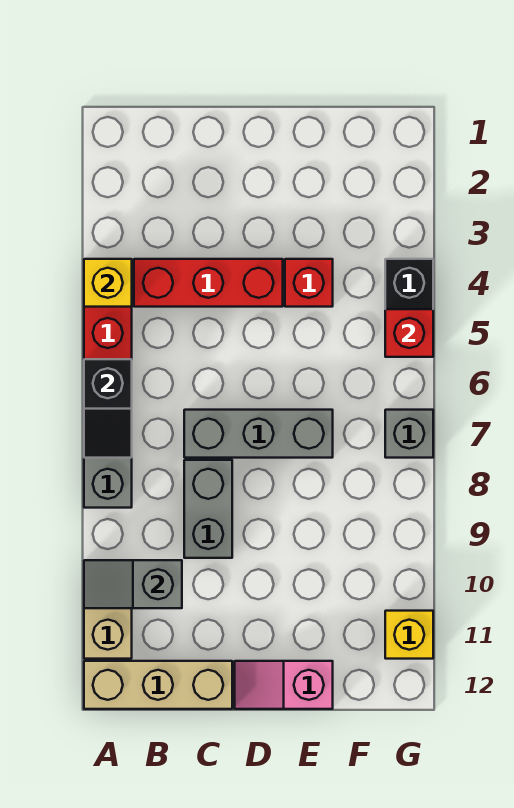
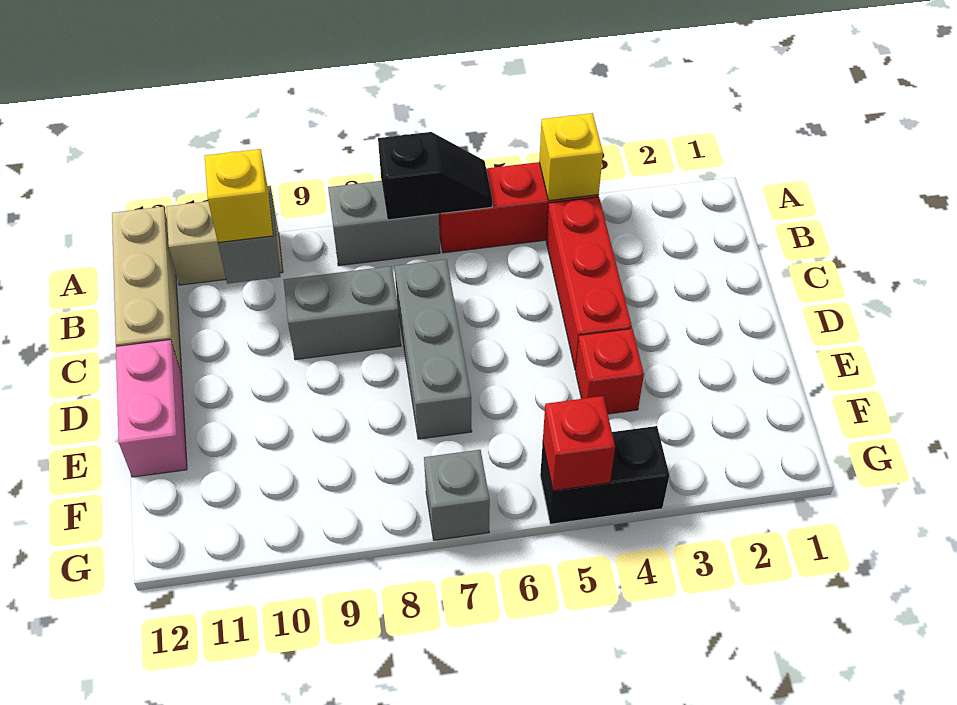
black slope A6:A7 level 2 top 6 -> black slope A6:A7 level 2 top 7
pink slope D12:E12 level 1 top E -> pink brick D12:E12 level 1
yellow brick G11 level 1 -> yellow brick B10 level 3

